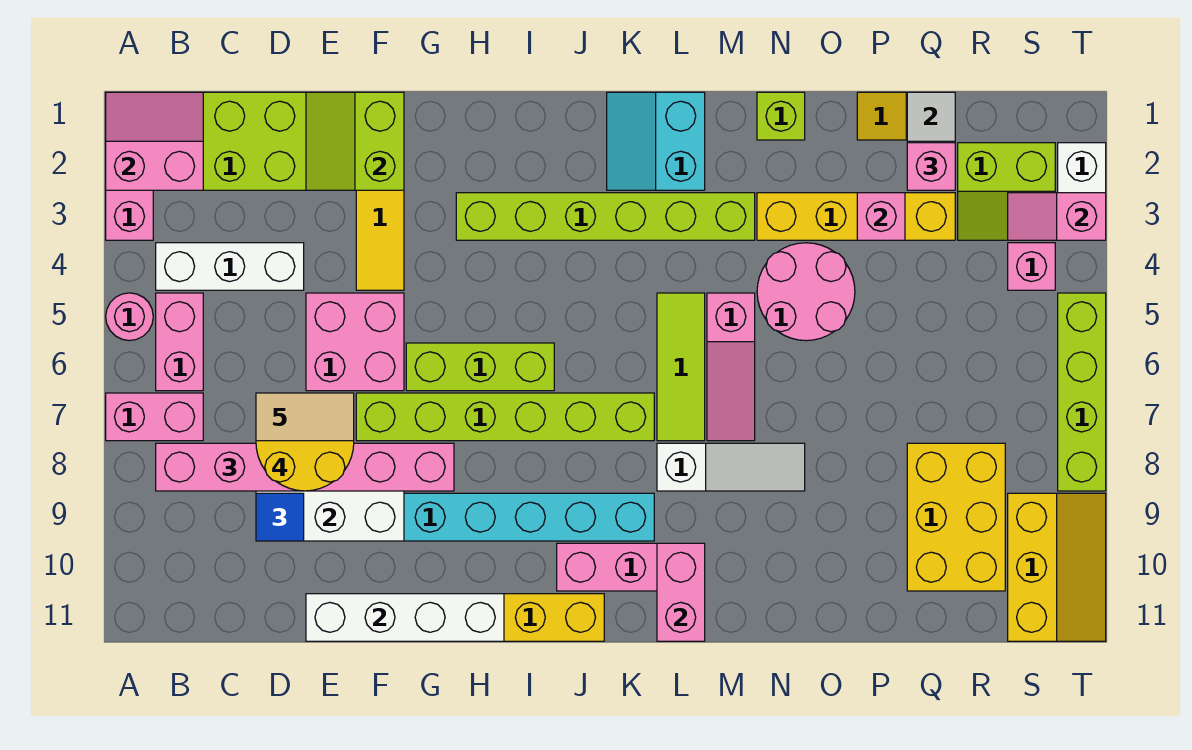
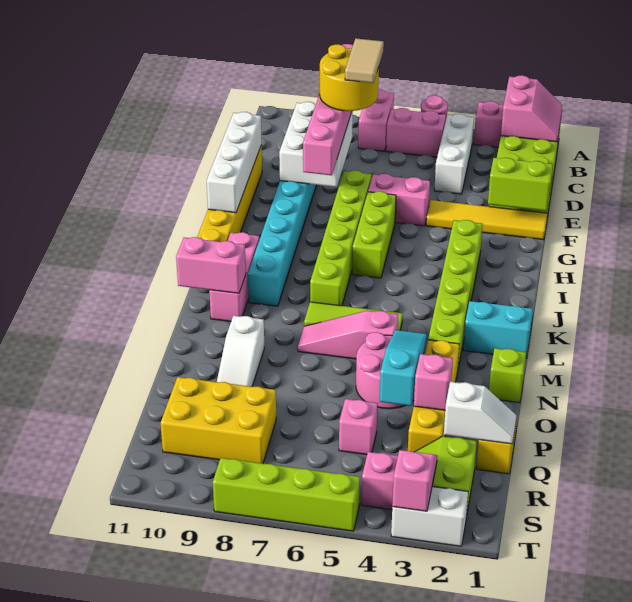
blue tile D9 level 3 -> none
pink brick E5:F6 level 1 -> pink brick F5:F6 level 1
white slope L8:N8 level 1 top L -> white slope N9:P9 level 1 top N
none -> cyan slope N4:P4 level 2 top P
pink brick Q2 level 3 -> pink brick Q5 level 1
yellow slope S9:T11 level 1 top S -> none

